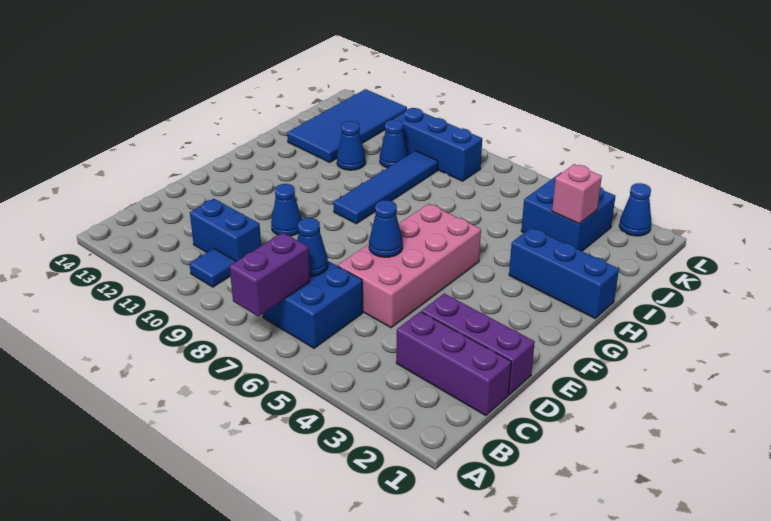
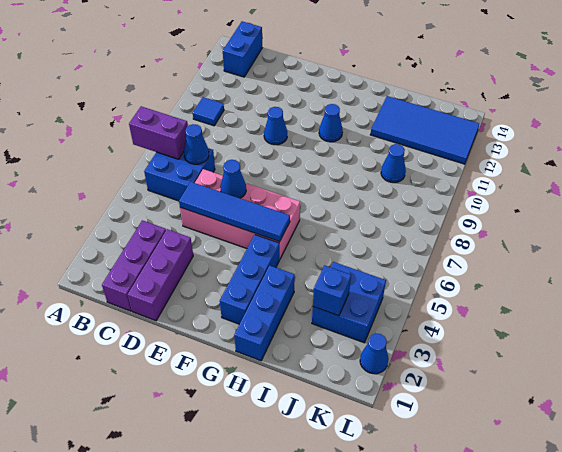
blue brick C10:C11 level 1 -> blue brick B13:B14 level 1
blue tile G9:J9 level 1 -> blue tile D5:G5 level 2
blue cone I11 level 1 -> blue cone G11 level 1
pink brick J3 level 2 -> blue brick J3 level 2
blue brick K8:K10 level 1 -> blue brick G2:G4 level 1

